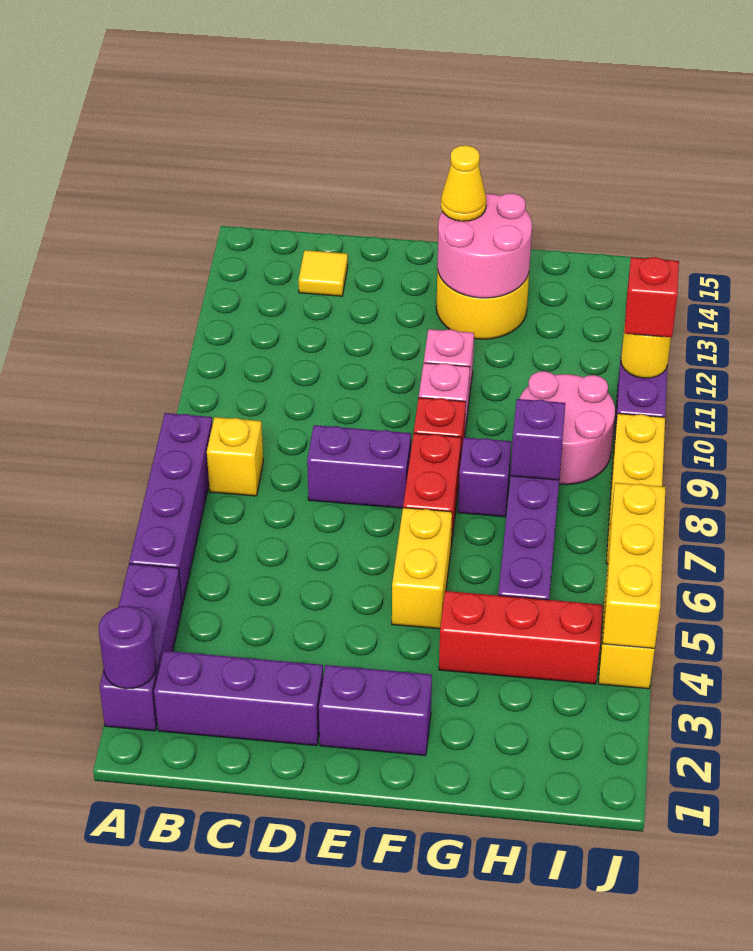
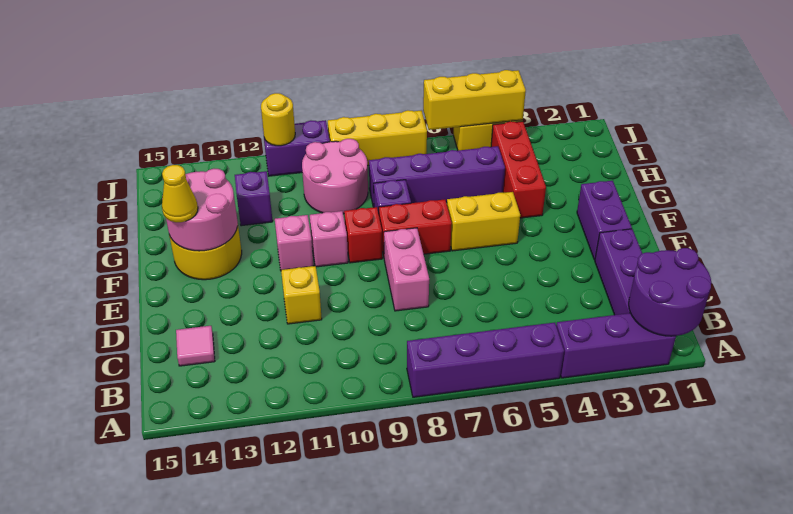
purple round brick A2 level 2 -> purple round brick A1:B2 level 2
yellow brick B8 level 1 -> yellow brick D11 level 1
yellow tile C14 level 1 -> pink tile C14 level 1
purple brick D8:E8 level 1 -> pink brick D8:E8 level 1
purple brick H8 level 2 -> purple brick H12 level 1
red brick J11 level 3 -> none

